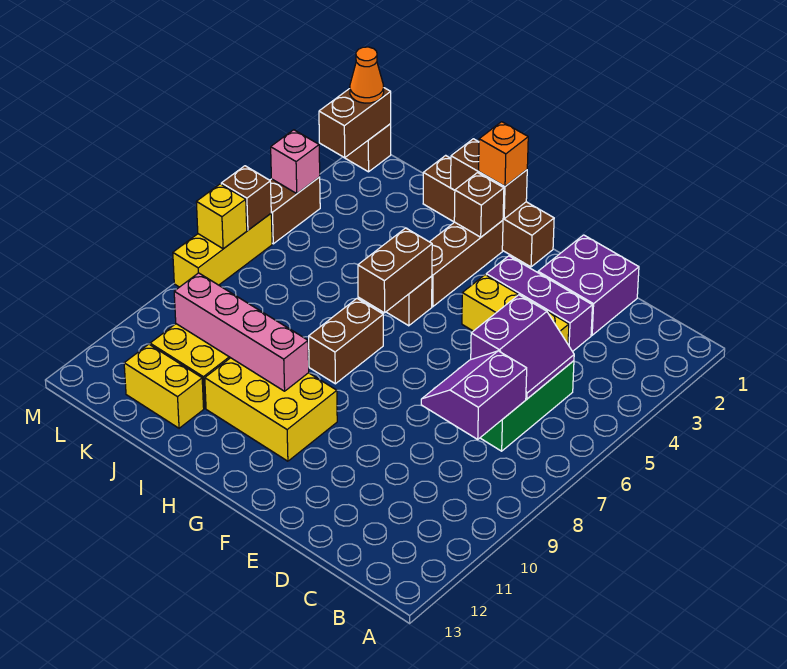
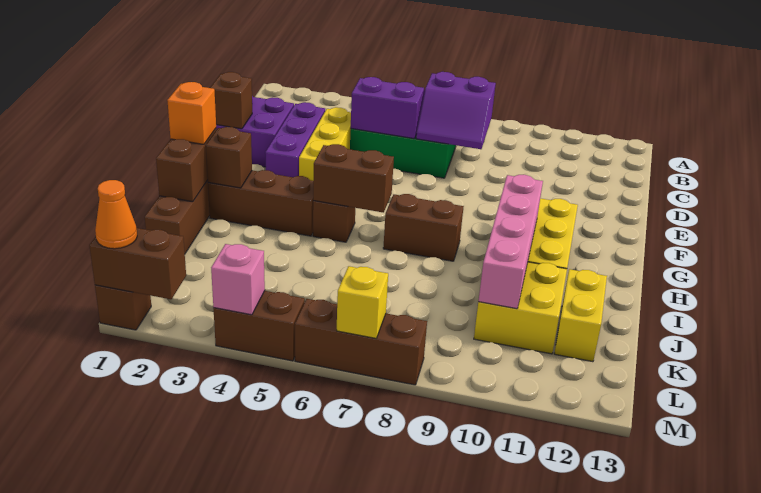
yellow brick M6:M8 level 1 -> brown brick M6:M8 level 1
brown brick M6 level 2 -> brown brick E1 level 2

